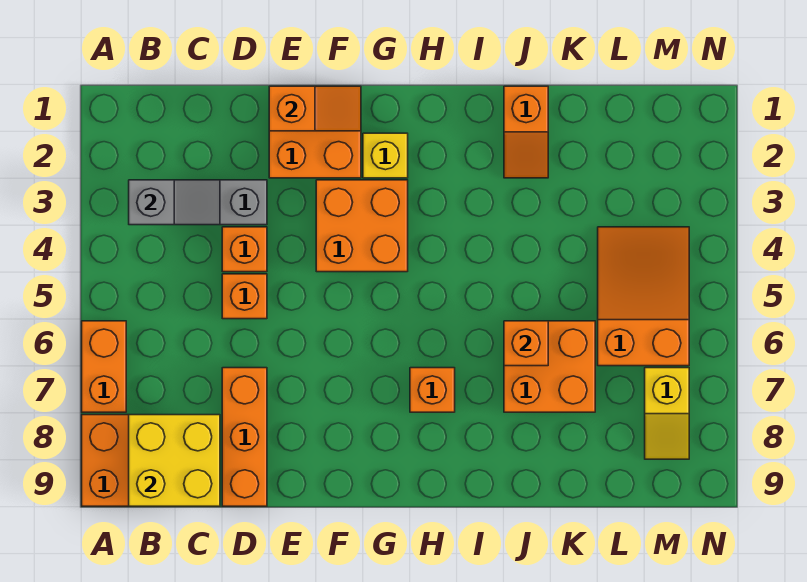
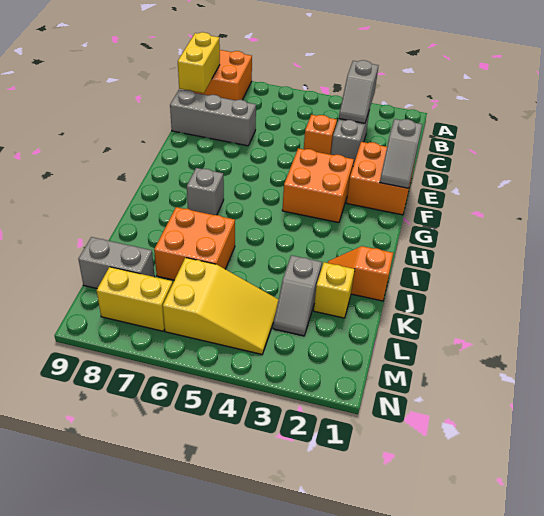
orange brick A6:A7 level 1 -> none
yellow brick B8:C9 level 2 -> yellow brick B9:C9 level 2
orange brick D5 level 1 -> none
orange brick D7:D9 level 1 -> grey brick D7:D9 level 1
orange slope E1:F1 level 2 top E -> grey slope E1:F1 level 2 top E
yellow brick G2 level 1 -> yellow brick K2 level 1
orange brick H7 level 1 -> grey brick H7 level 1
orange brick J6 level 2 -> none
none -> grey slope K3:L3 level 1 top K
orange slope L4:M6 level 1 top 6 -> yellow slope L4:M6 level 1 top 6
none -> grey brick L8:L9 level 1
yellow slope M7:M8 level 1 top 7 -> yellow brick M7:M8 level 1

